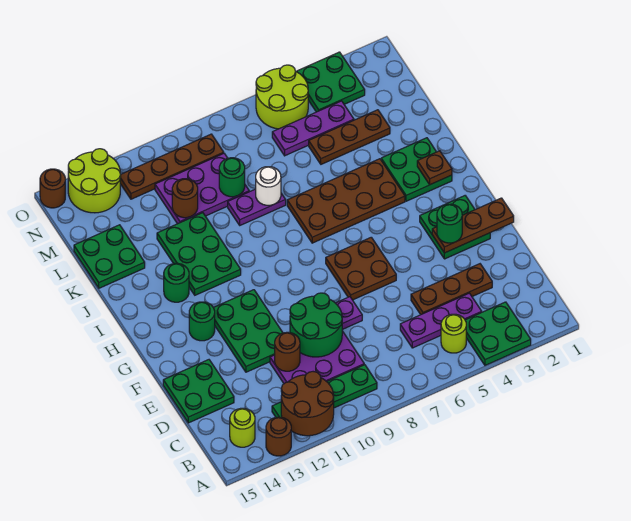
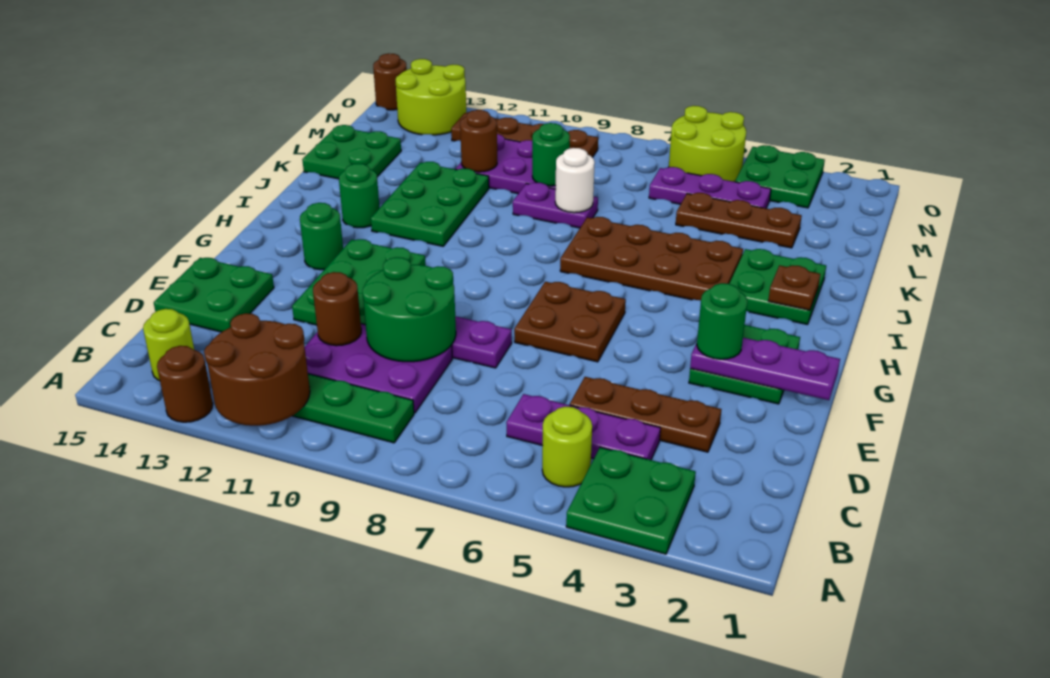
brown plate F1:F3 level 2 -> purple plate F1:F3 level 2

